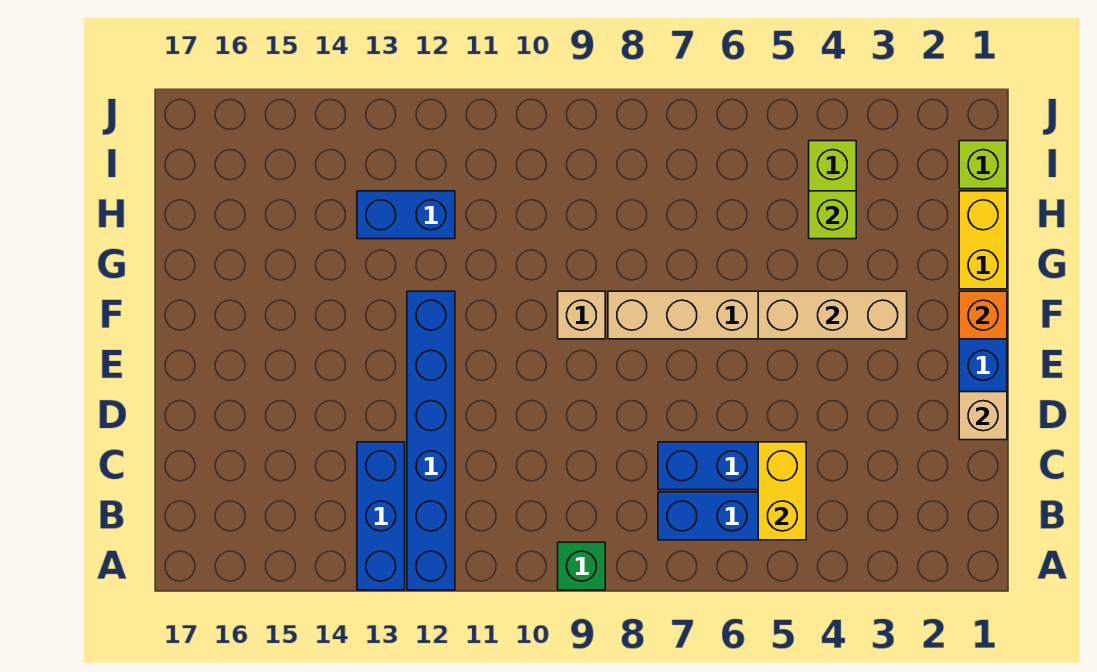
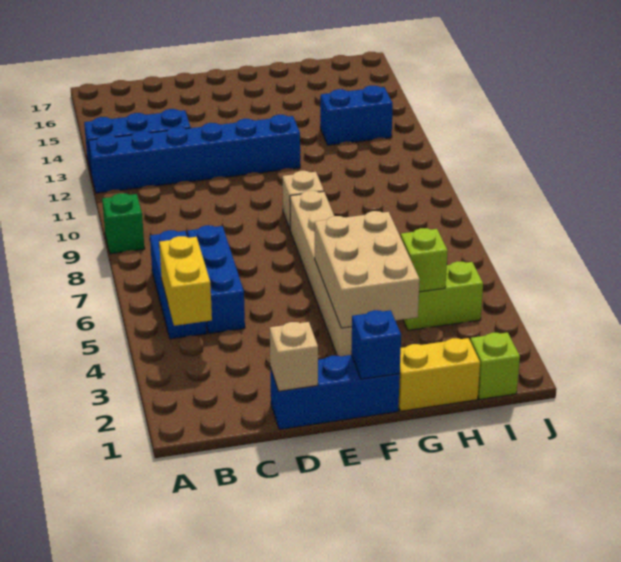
yellow brick B5:C5 level 2 -> yellow brick B4:B5 level 2
orange brick F1 level 2 -> blue brick F1 level 2
tan brick F3:F5 level 2 -> tan brick F3:G5 level 2
blue brick H12:H13 level 1 -> blue brick H13:I13 level 1

